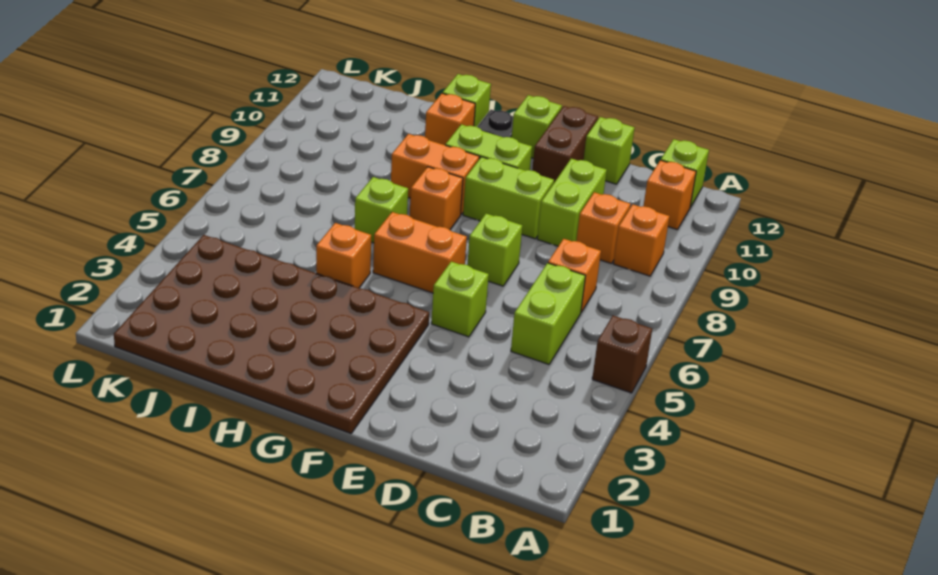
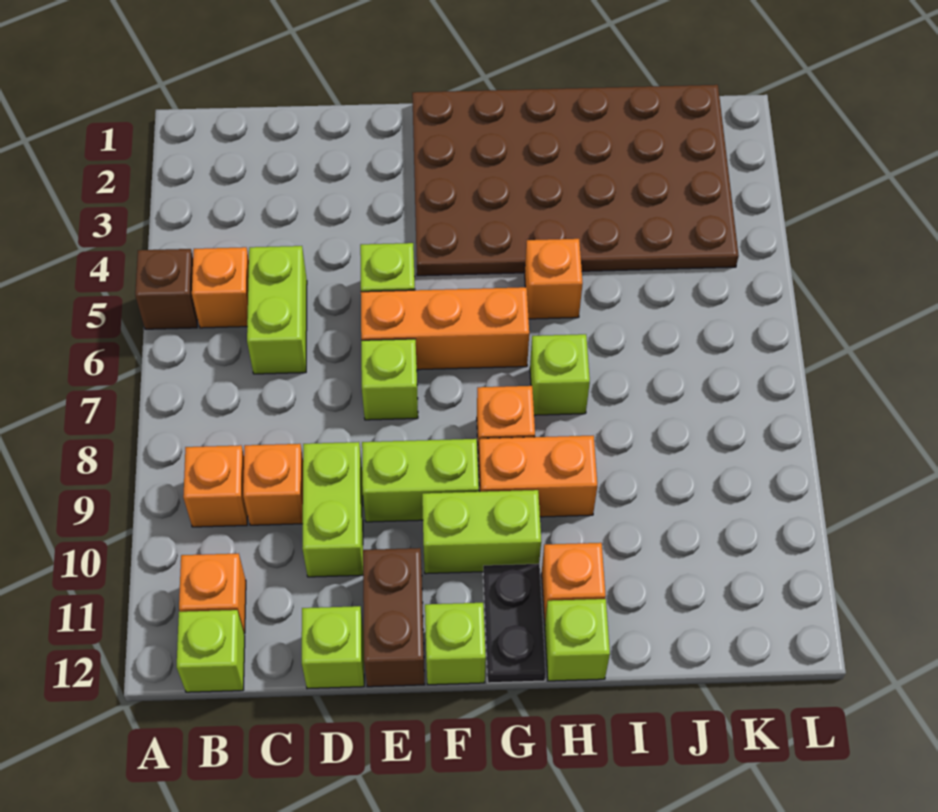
orange brick C7 level 1 -> orange brick B5 level 1
orange brick F6:G6 level 1 -> orange brick E6:G6 level 1

